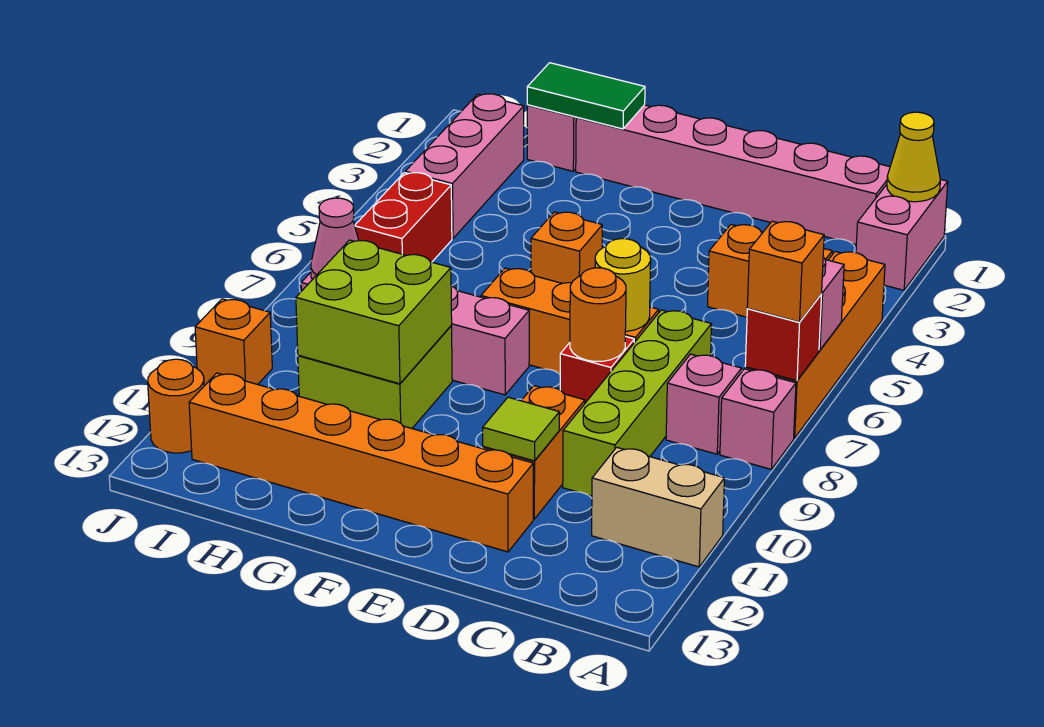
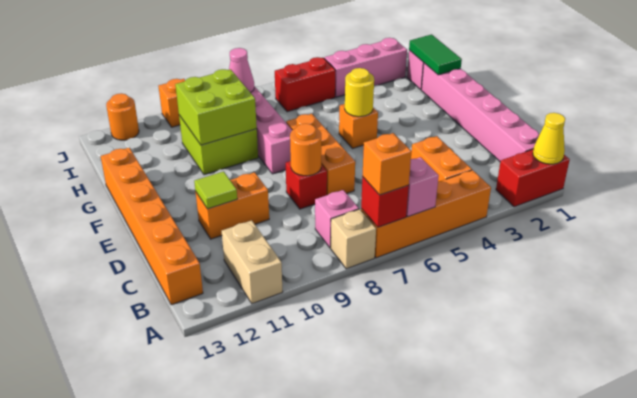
pink brick A1:A2 level 1 -> red brick A1:A2 level 1
pink brick A8 level 1 -> tan brick A8 level 1
lime brick C7:C10 level 1 -> none
yellow round brick D7 level 2 -> yellow round brick F5 level 2
orange brick D12:I12 level 1 -> orange brick B13:G13 level 1

